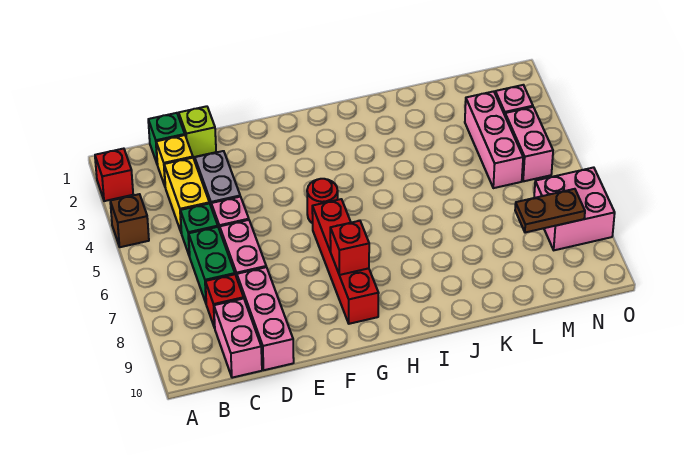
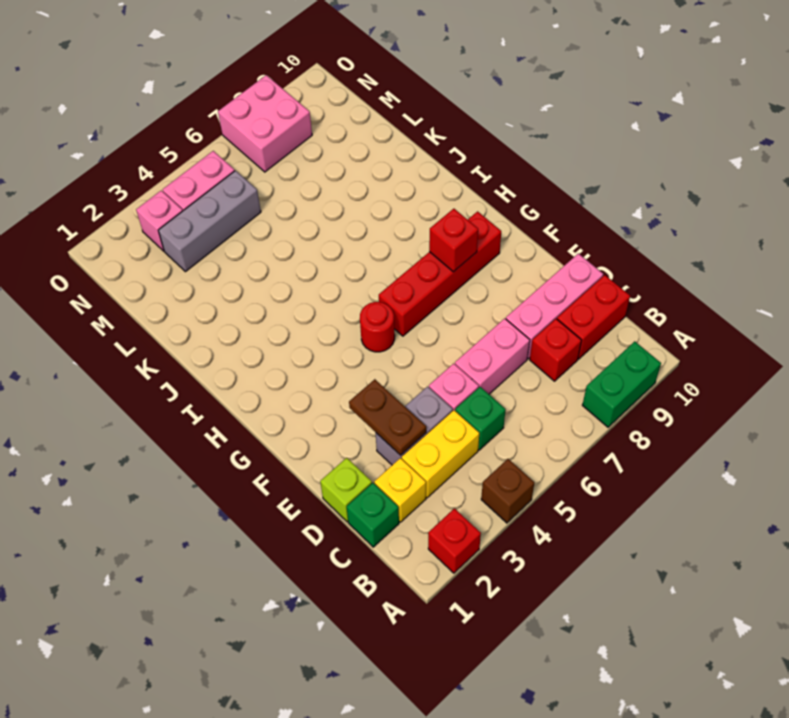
green brick C6:C7 level 1 -> green brick A8:A9 level 1
pink brick C9:C10 level 1 -> red brick C9:C10 level 1
pink brick M3:M5 level 1 -> grey brick M3:M5 level 1
brown plate M8:N8 level 2 -> brown plate D3:E3 level 2

